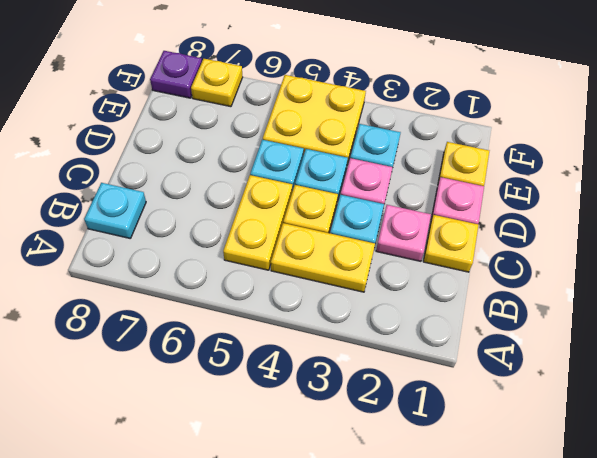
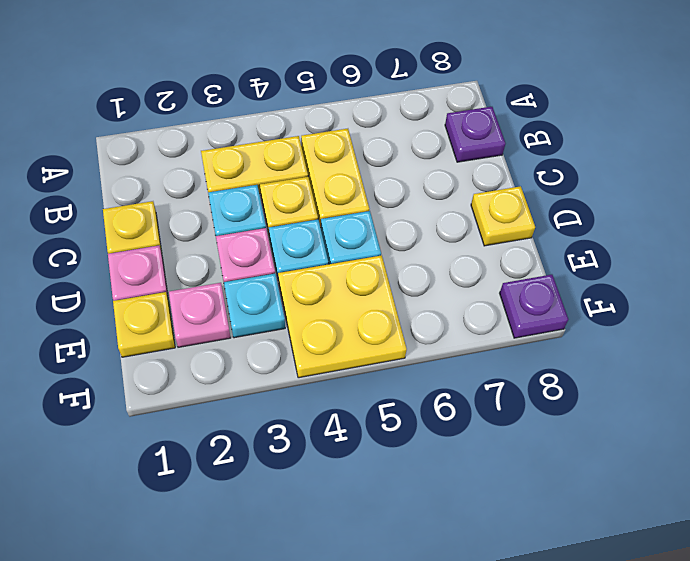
cyan plate B8 level 1 -> purple plate B8 level 1
pink plate C2 level 1 -> pink plate E2 level 1
yellow plate F7 level 1 -> yellow plate D8 level 1

